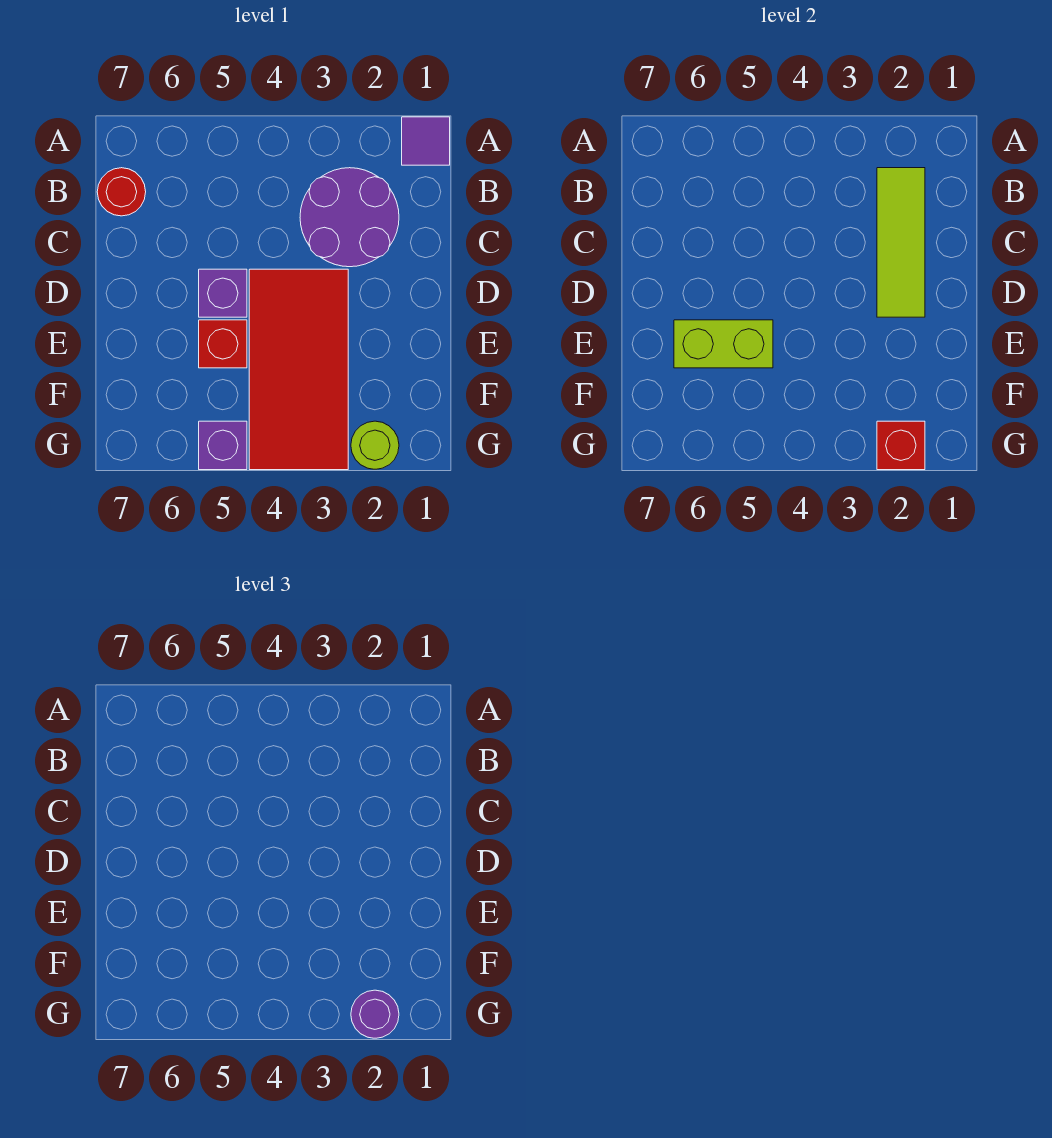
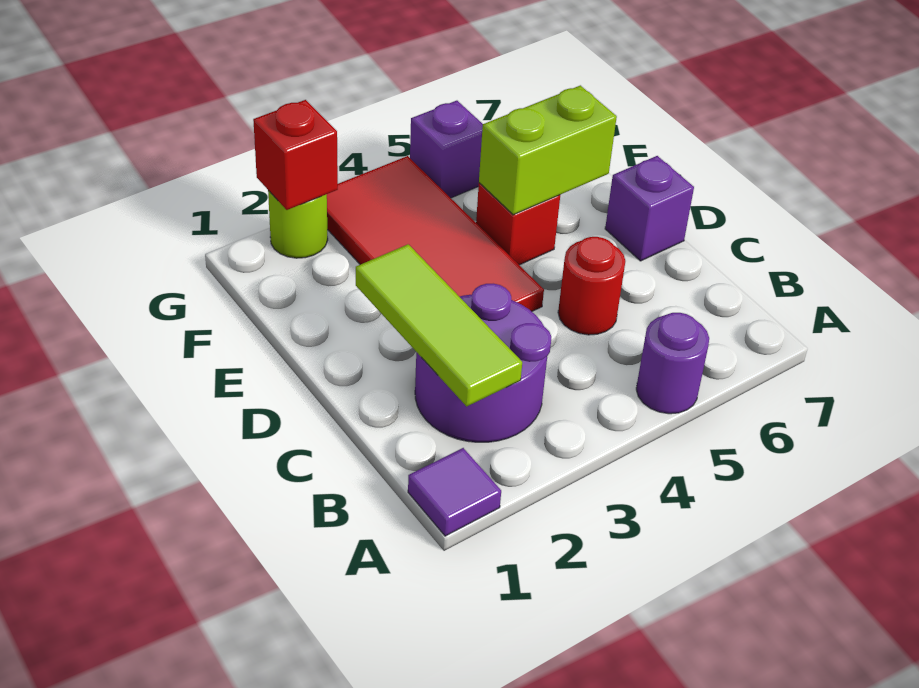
red round brick B7 level 1 -> red round brick C5 level 1
purple brick D5 level 1 -> purple brick D7 level 1
purple round brick G2 level 3 -> purple round brick A5 level 1

